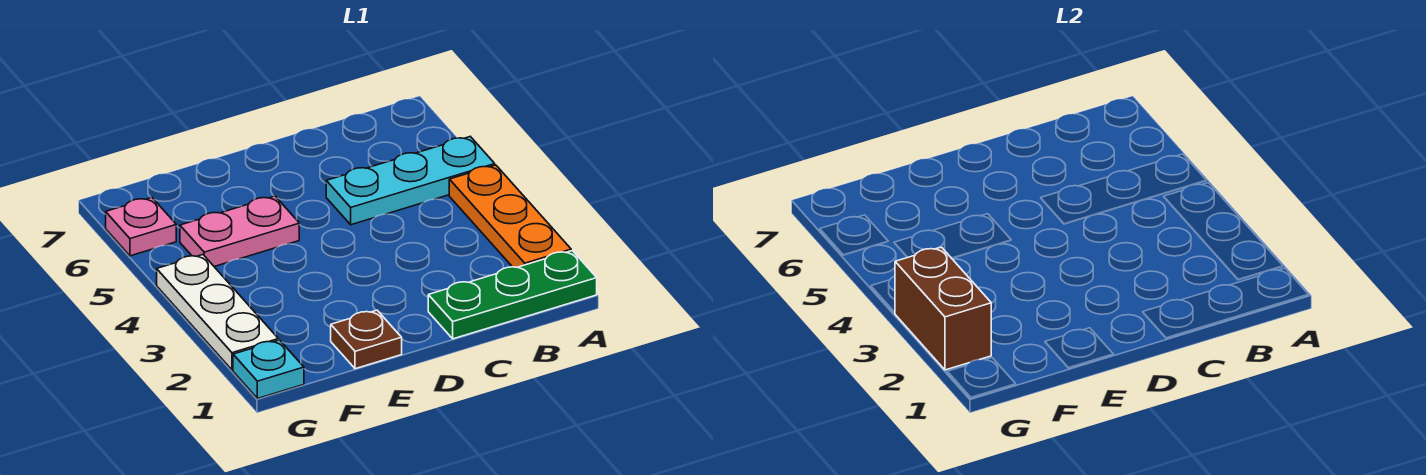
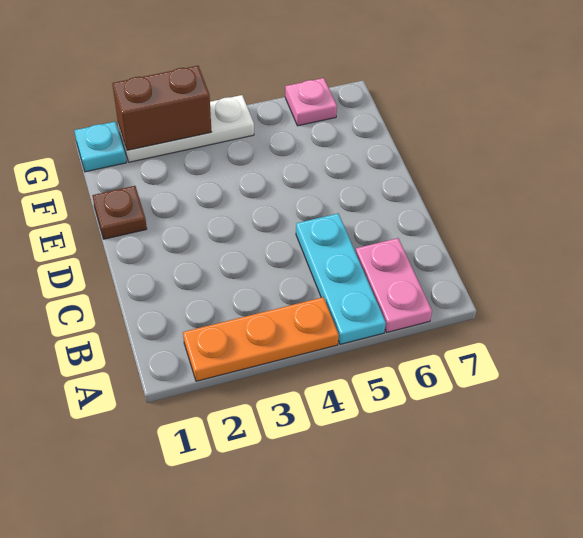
green plate A1:C1 level 1 -> none
pink plate E5:F5 level 1 -> pink plate A6:B6 level 1

